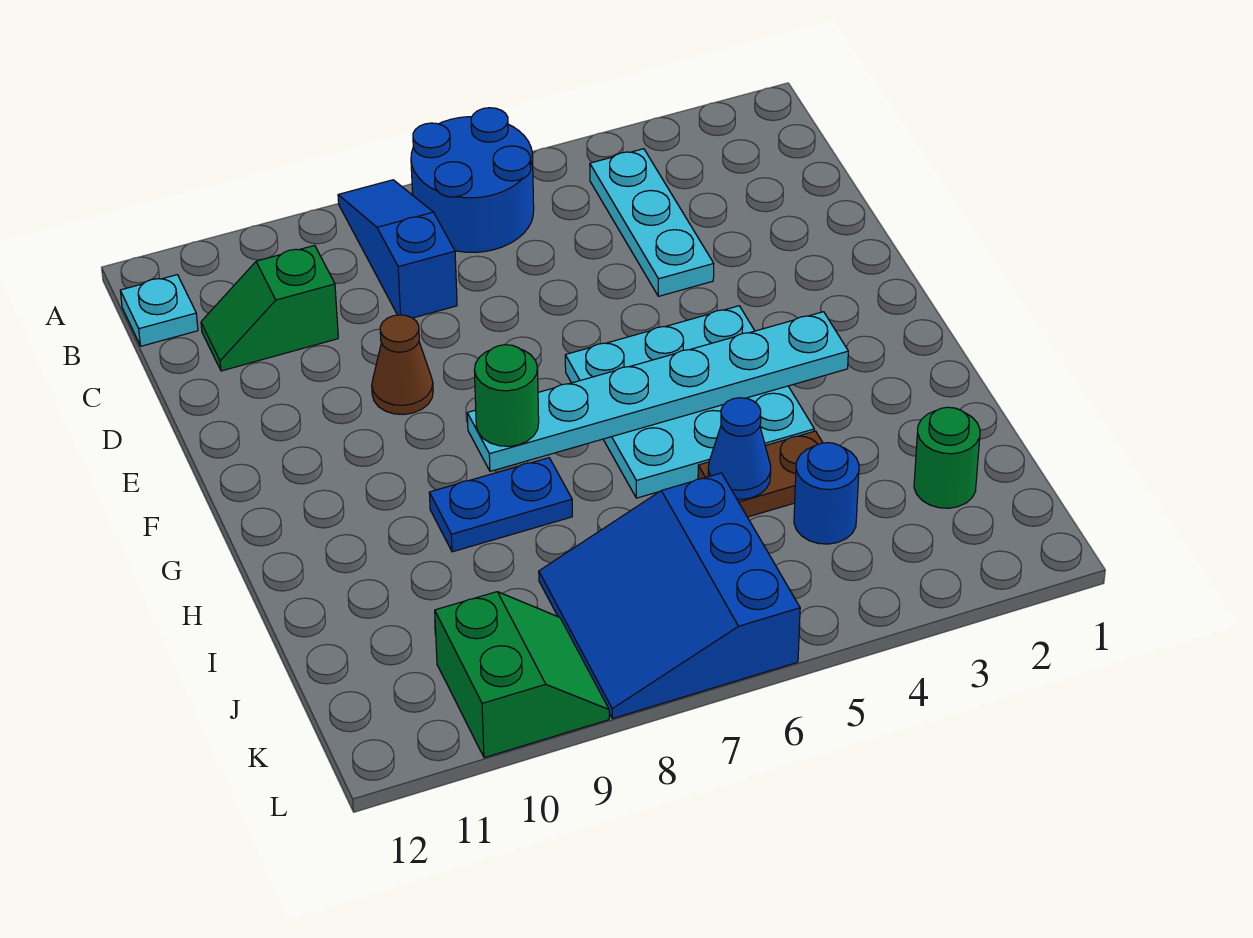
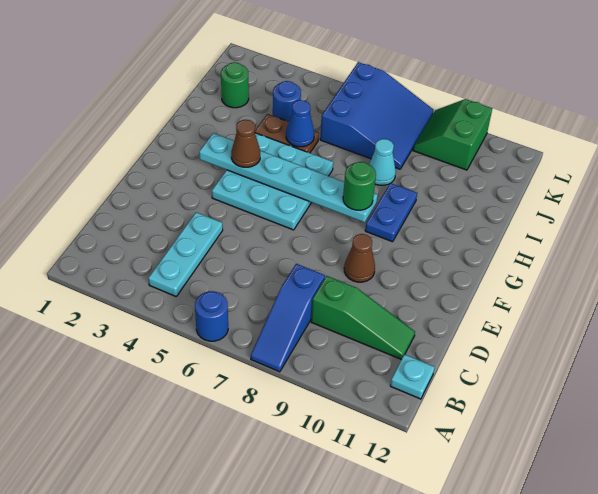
blue round brick A6:B7 level 1 -> blue round brick A6 level 1
green slope C10:C11 level 1 top 10 -> green slope C9:C11 level 1 top 9
none -> brown cone G4 level 3
blue plate H8:H9 level 1 -> blue plate G9:H9 level 1
none -> cyan cone I8 level 1

